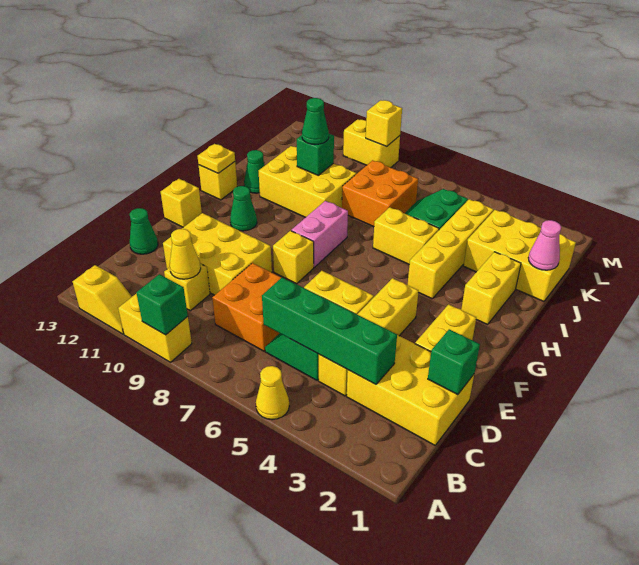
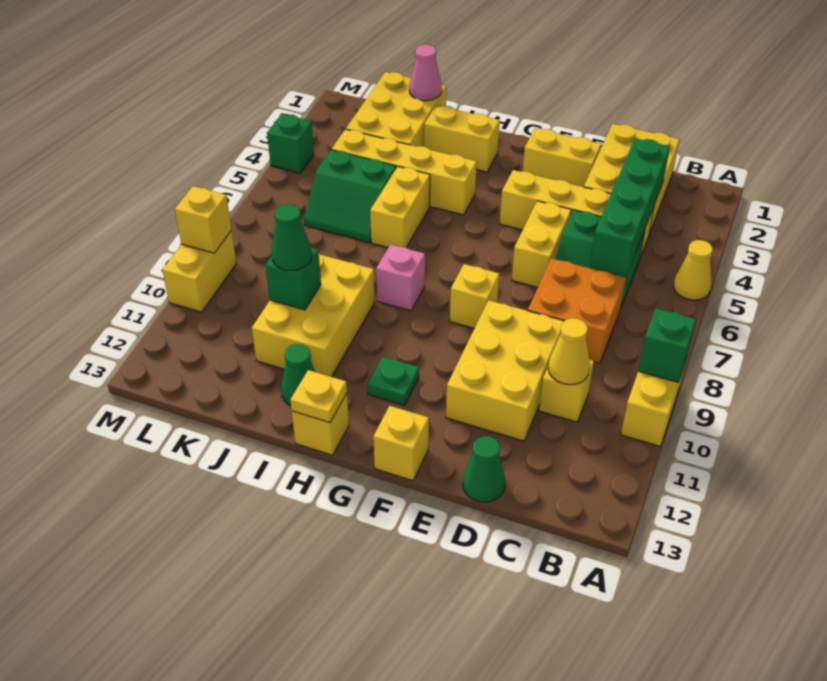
yellow slope A11:A12 level 1 top 12 -> none
green brick D1 level 2 -> green brick M4 level 1
pink brick G8:H8 level 1 -> pink brick H8 level 1
green cone G11 level 1 -> green plate G11 level 1
orange brick J7:K8 level 1 -> none

